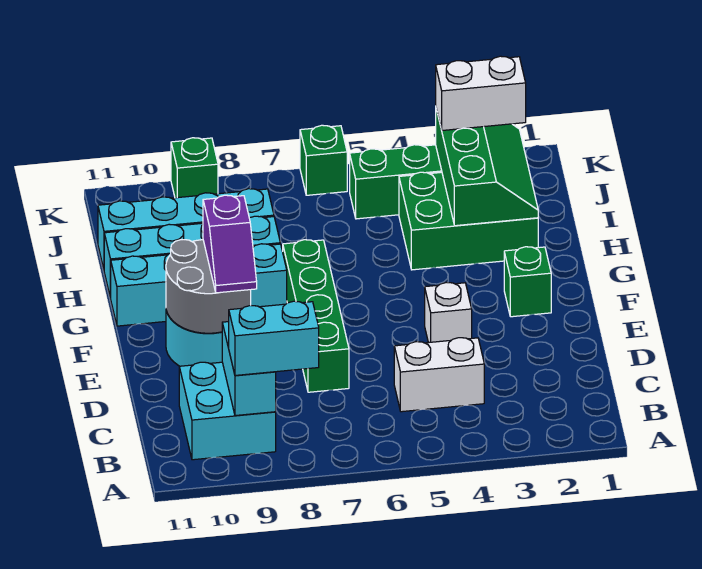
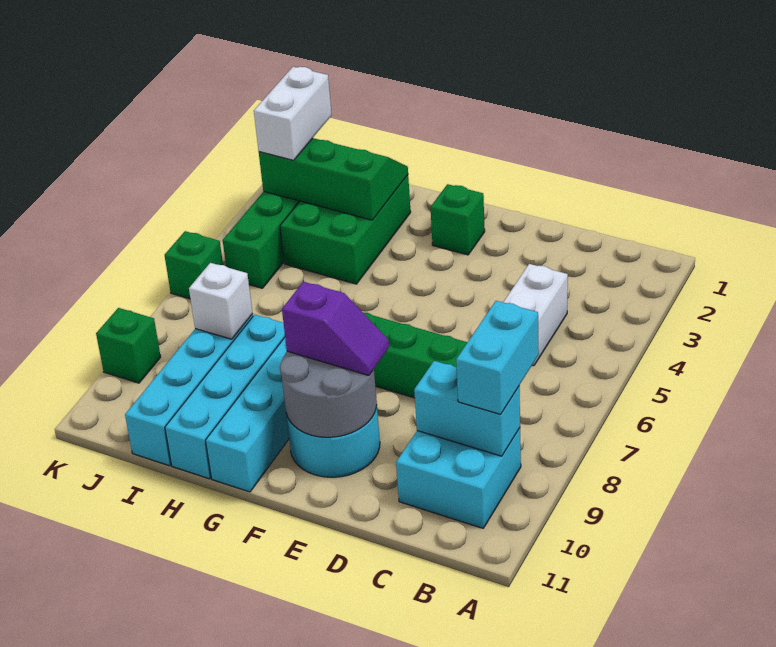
white brick E4 level 1 -> white brick I8 level 2

